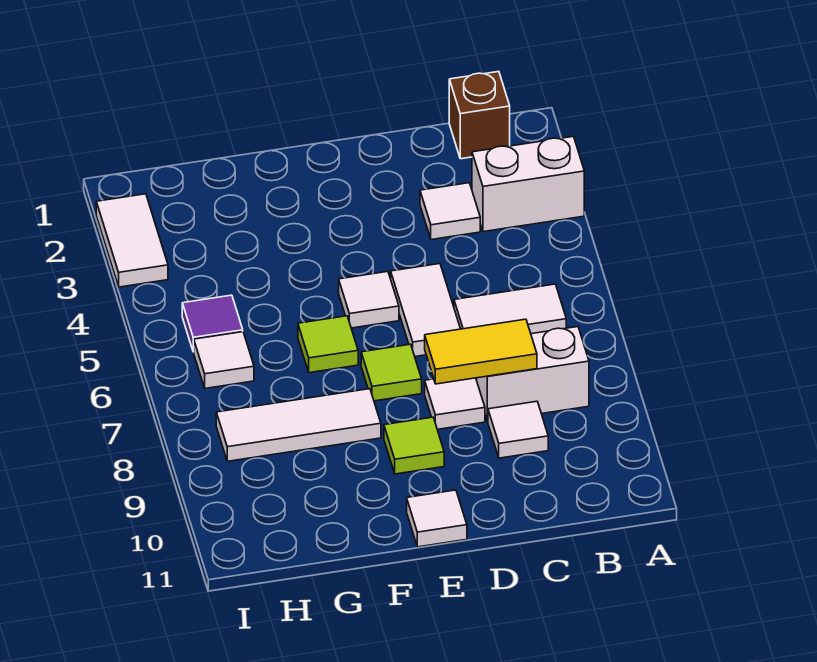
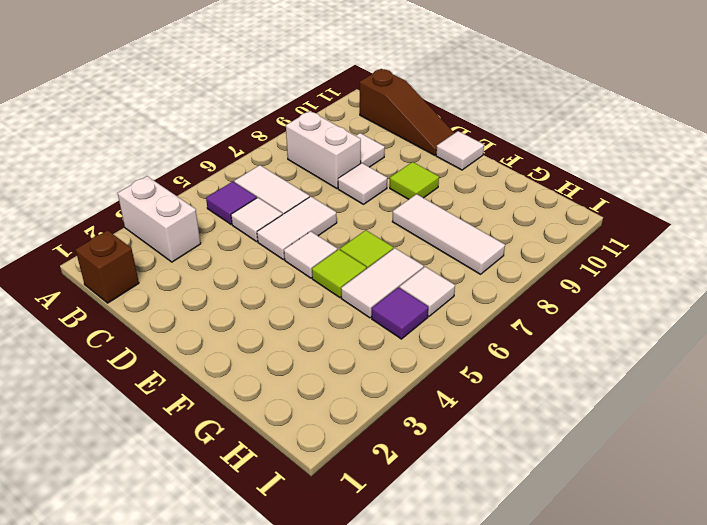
none -> purple tile B5 level 1
none -> brown slope B11:D11 level 1 top B
white tile C3 level 1 -> white tile C5 level 1
yellow tile C8:D8 level 2 -> none
lime tile E7 level 1 -> lime tile F5 level 1
white tile I2:I3 level 1 -> white tile G5:G6 level 1

